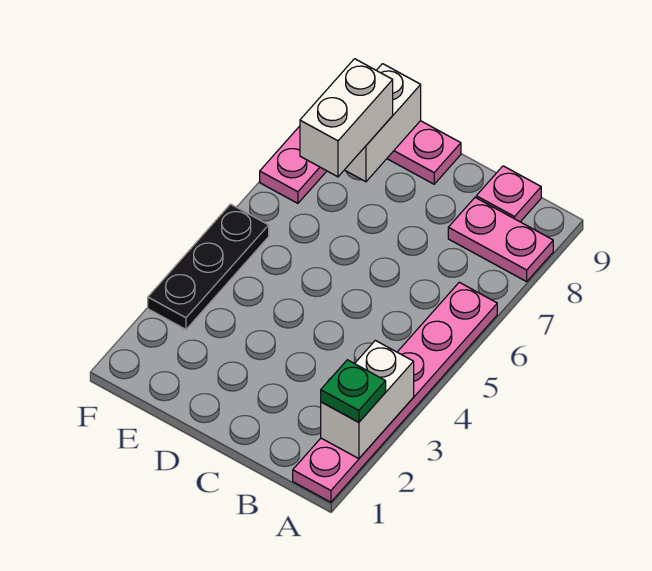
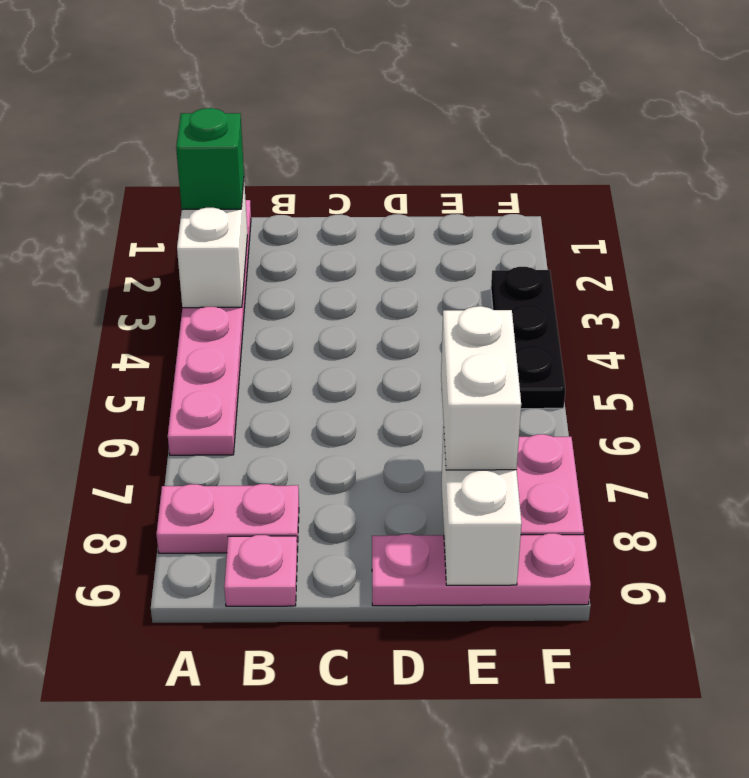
green plate A2 level 3 -> green brick A2 level 3

